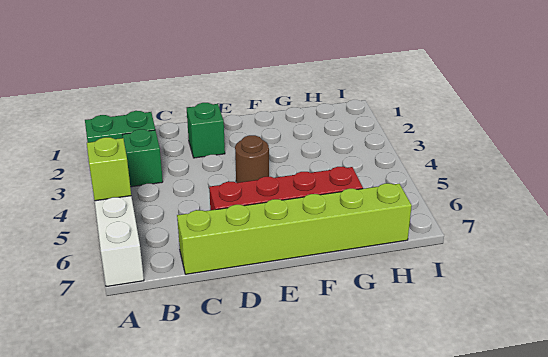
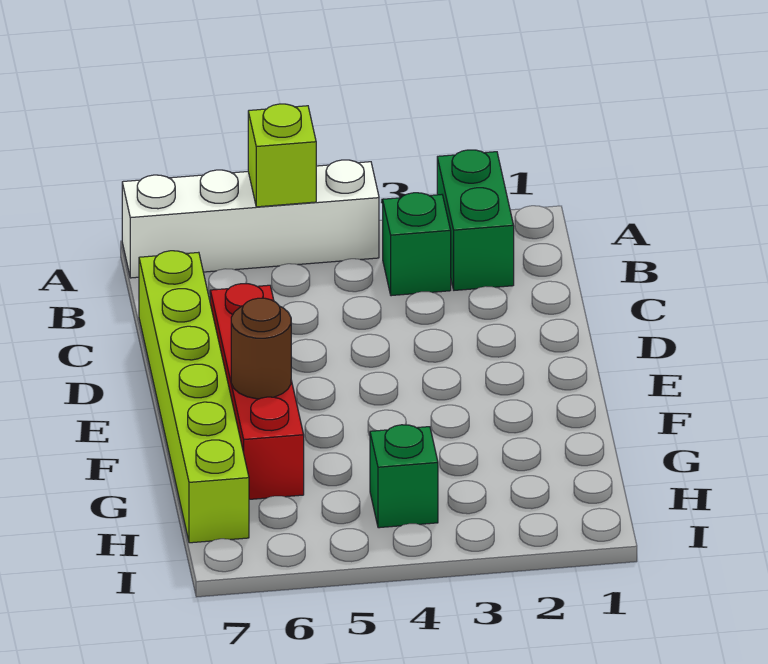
green brick D2 level 1 -> green brick H4 level 1
brown round brick E4 level 1 -> brown round brick F6 level 2

